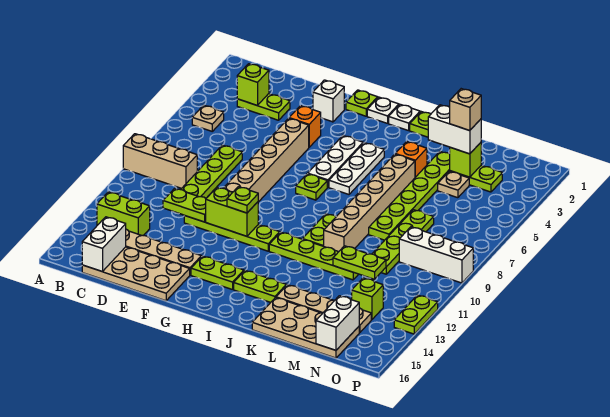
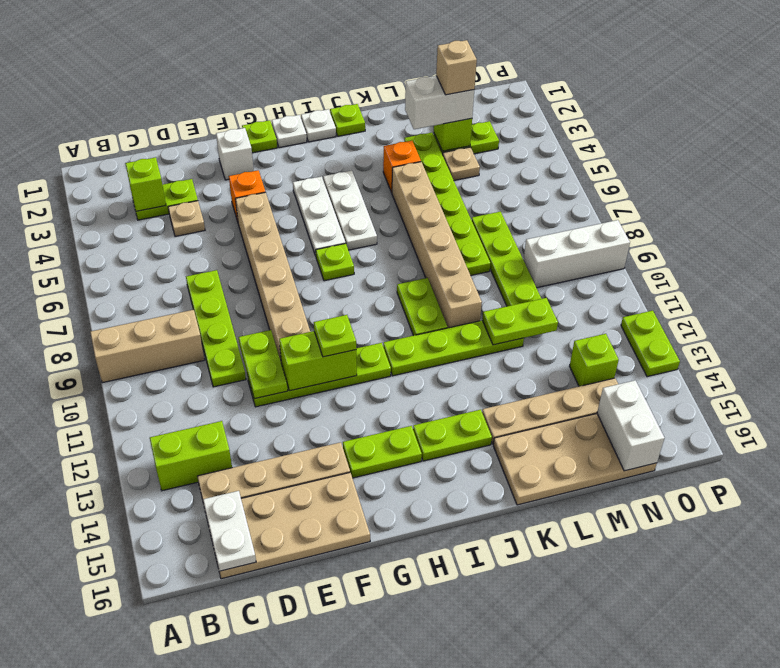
tan plate B5 level 1 -> tan plate D4 level 1
white brick C15:C16 level 2 -> white plate C15:C16 level 2
lime plate D11:E11 level 2 -> lime plate E10:E11 level 2

